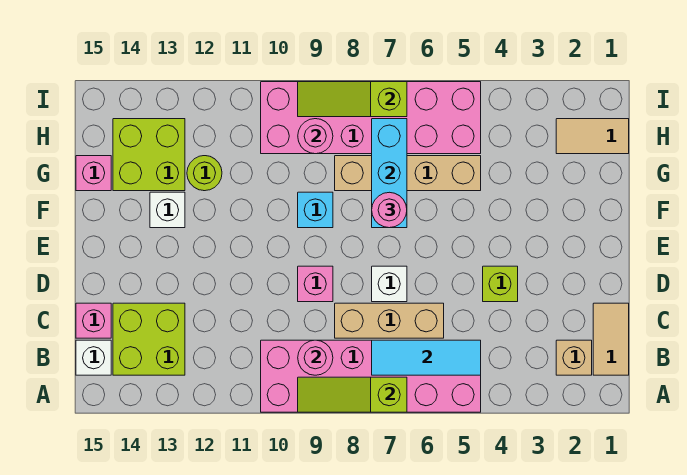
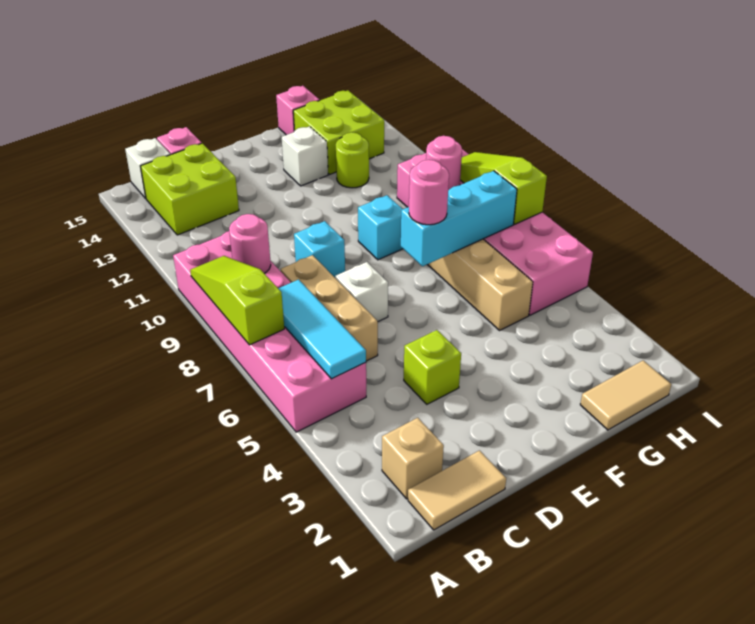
pink brick D9 level 1 -> cyan brick D9 level 1
tan tile H1:H2 level 1 -> tan tile G1:H1 level 1

